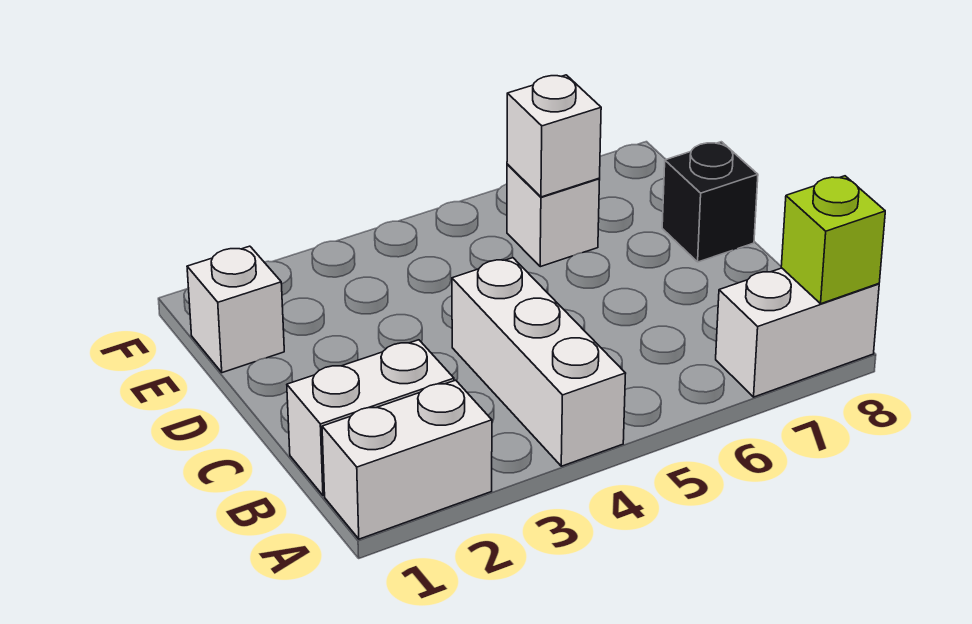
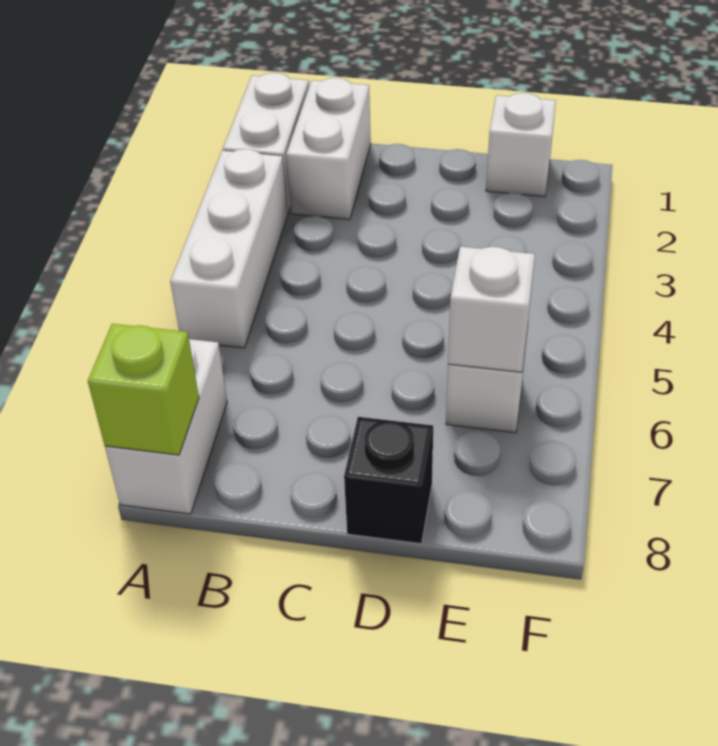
white brick A4:C4 level 1 -> white brick A3:A5 level 1

